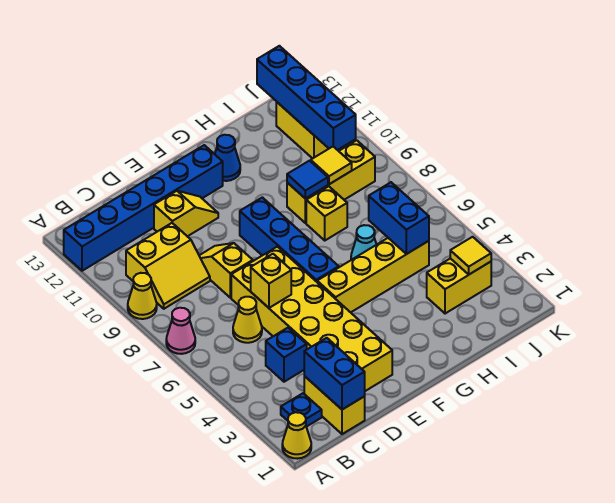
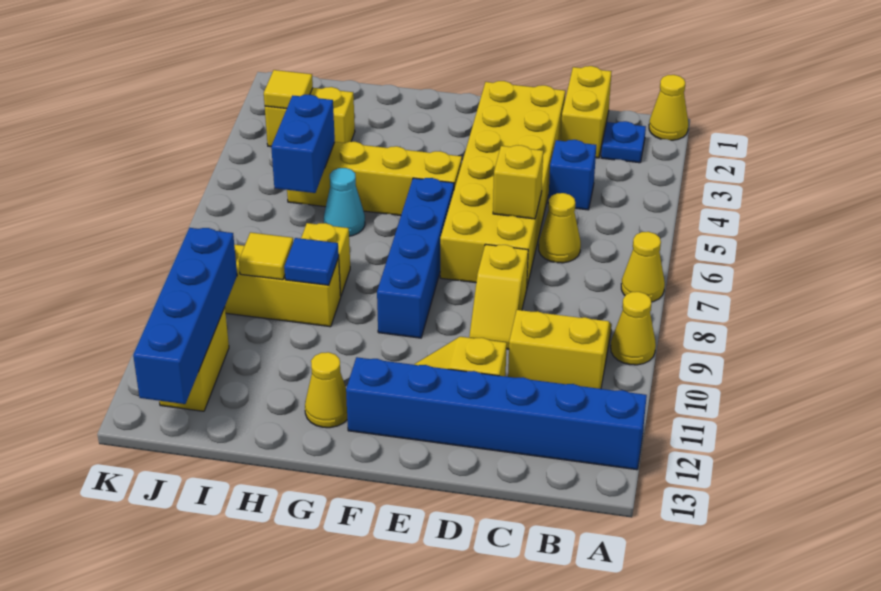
pink cone A7 level 1 -> yellow cone A7 level 1
blue brick C1:C2 level 2 -> none
blue cone G12 level 1 -> yellow cone G12 level 1

